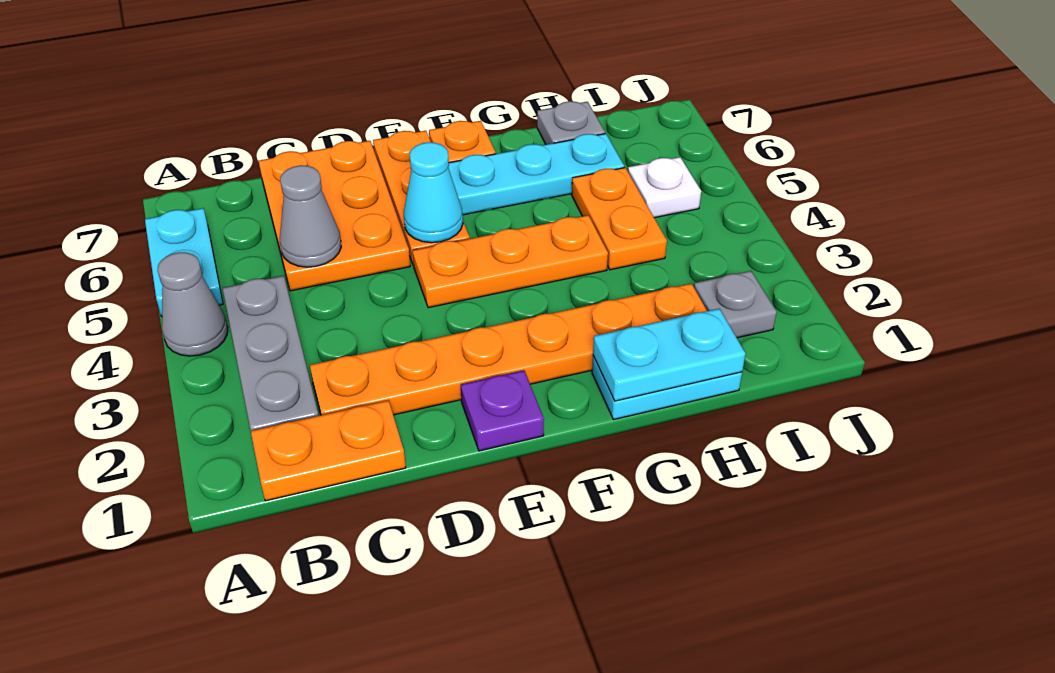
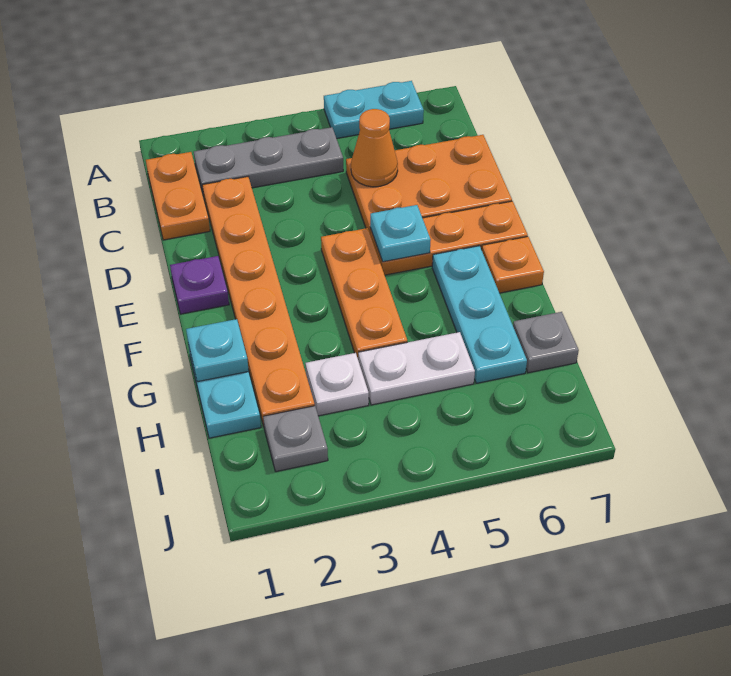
grey cone A4 level 1 -> none
grey cone C5 level 2 -> orange cone C5 level 2
cyan cone E5 level 2 -> cyan plate E5 level 2
cyan plate G1:H1 level 2 -> cyan plate G1 level 2
orange plate H4:H5 level 1 -> white plate H4:H5 level 1
white plate I5 level 1 -> white plate H3 level 1

